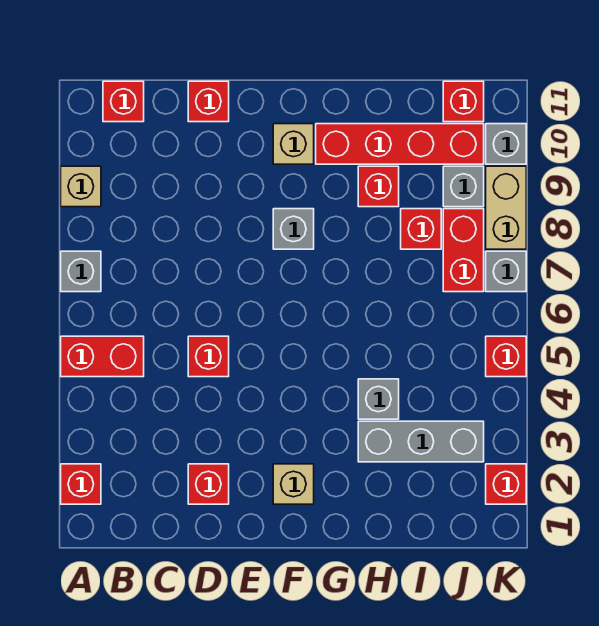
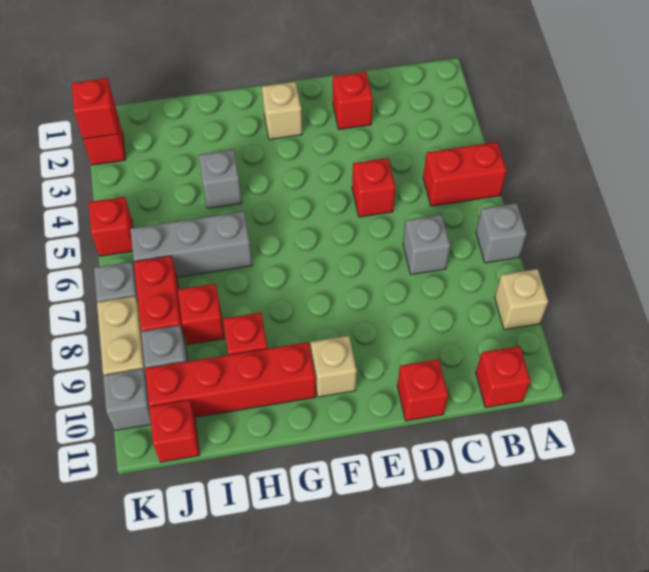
red brick A2 level 1 -> red brick K2 level 2
grey brick F8 level 1 -> grey brick C7 level 1
grey brick H3:J3 level 1 -> grey brick H6:J6 level 1

